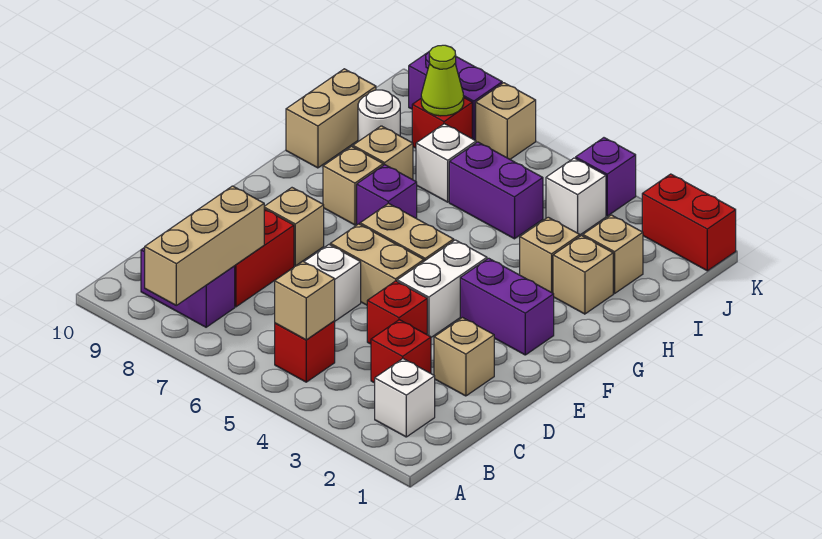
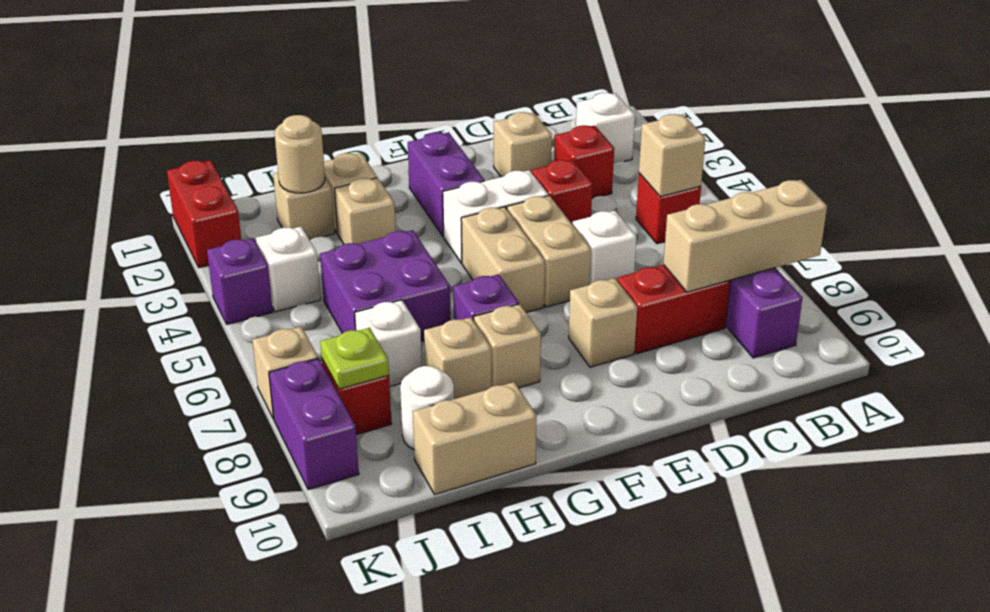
none -> tan round brick I2 level 2
purple brick I5:I6 level 1 -> purple brick H5:I6 level 1
lime cone J8 level 2 -> lime plate J8 level 2

